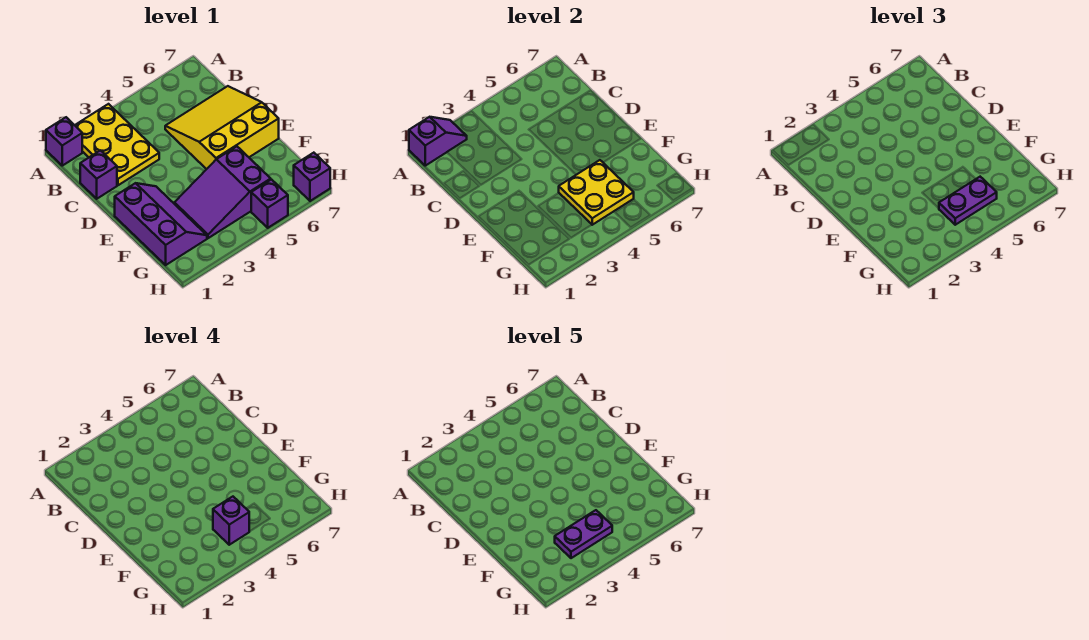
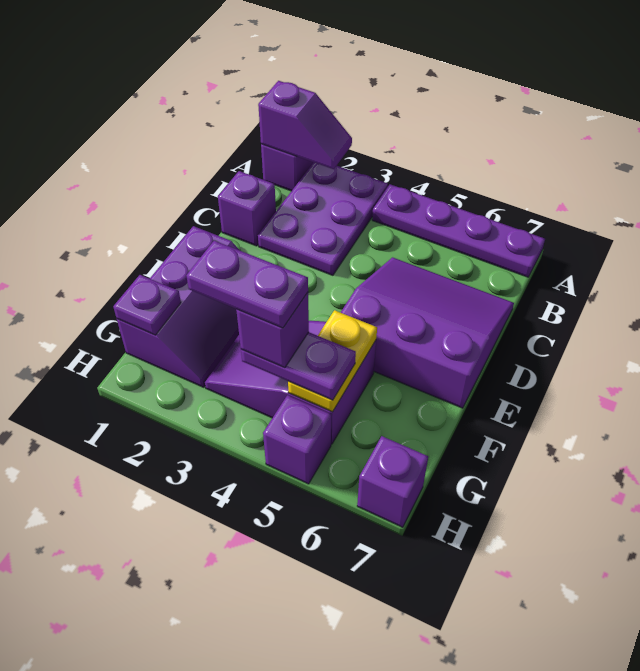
yellow plate A2:C3 level 1 -> purple plate A2:C3 level 1
none -> purple plate A4:A7 level 1
yellow slope C5:E7 level 1 top E -> purple slope C5:E7 level 1 top E
yellow plate F4:G5 level 2 -> yellow plate F5:G5 level 2
none -> purple plate G1 level 2

